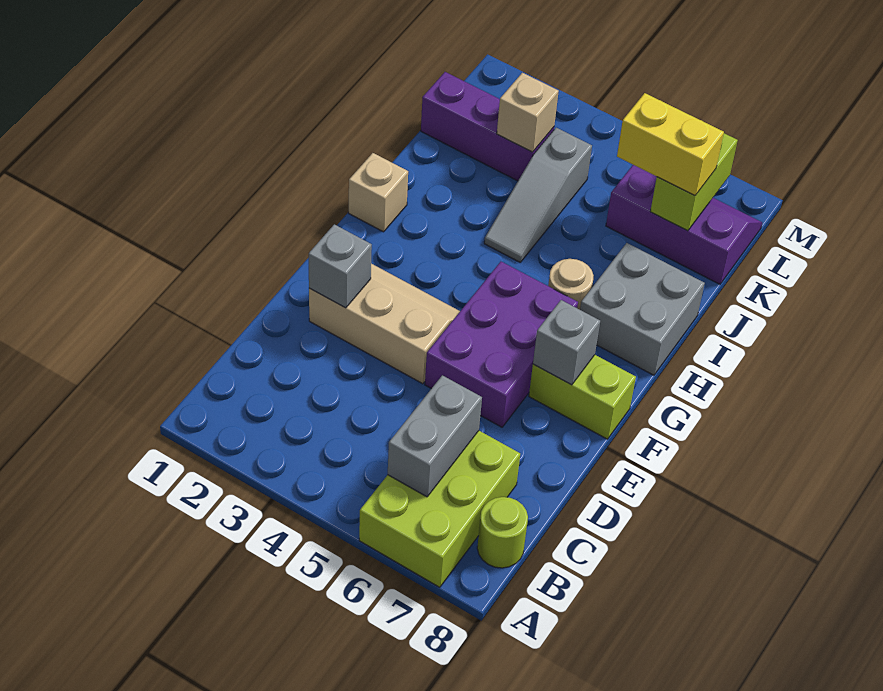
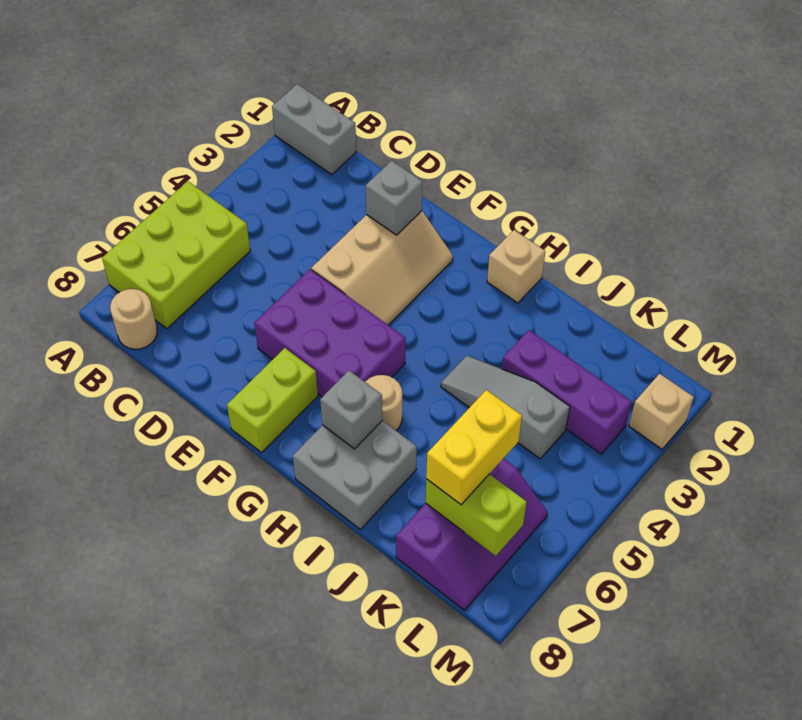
lime brick A6:C7 level 1 -> lime brick A5:B7 level 1
grey brick B6:C6 level 2 -> grey brick A1:B1 level 1
lime round brick B8 level 1 -> tan round brick B8 level 1
grey brick F7 level 2 -> grey brick H7 level 2
purple brick K1:K3 level 1 -> purple brick J3:L3 level 1
tan brick K3 level 2 -> tan brick M2 level 1

